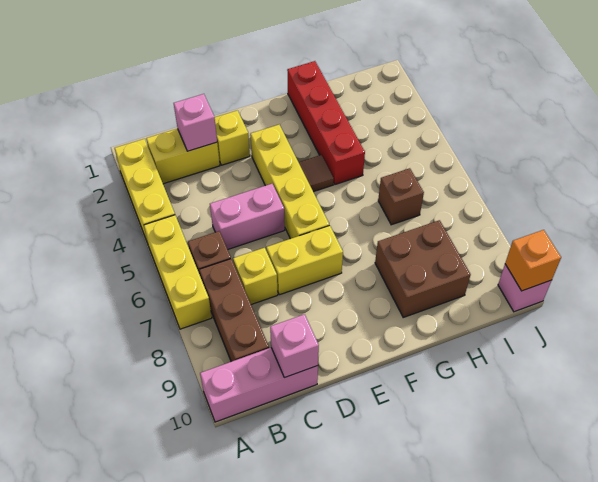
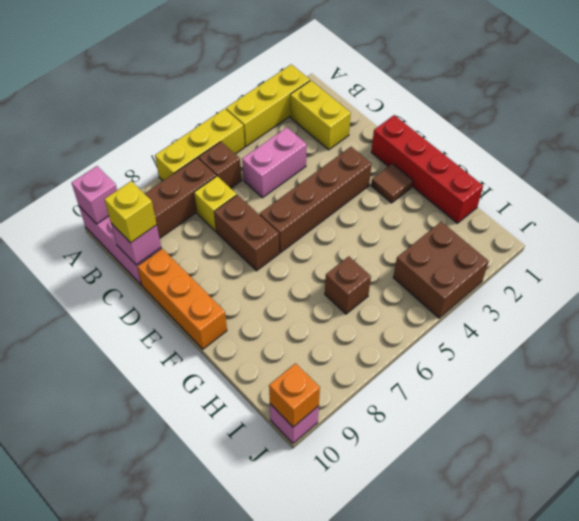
pink brick C2 level 2 -> pink brick A10 level 2
pink brick C5:D5 level 1 -> pink brick C4:C5 level 1
yellow brick D2 level 1 -> yellow brick C10 level 3
yellow brick D7:E7 level 1 -> brown brick D7:E7 level 1
none -> orange brick D10:F10 level 1
yellow brick E3:E6 level 1 -> brown brick E3:E6 level 1
brown tile F4 level 1 -> brown tile F2 level 1
red brick G1:G4 level 1 -> red brick E1:H1 level 1
brown brick G8:H9 level 1 -> brown brick I3:J4 level 1

